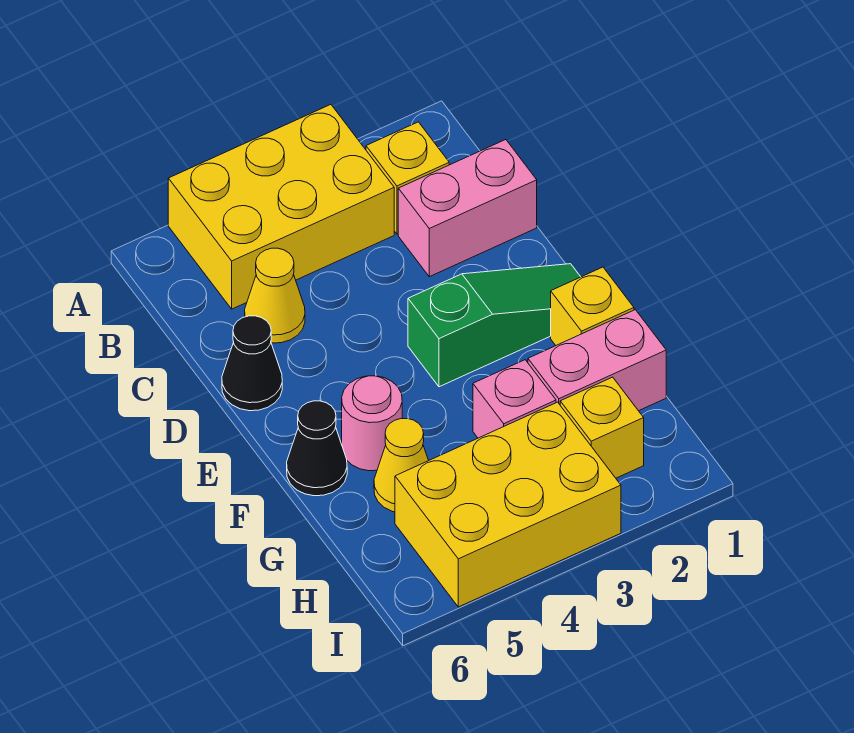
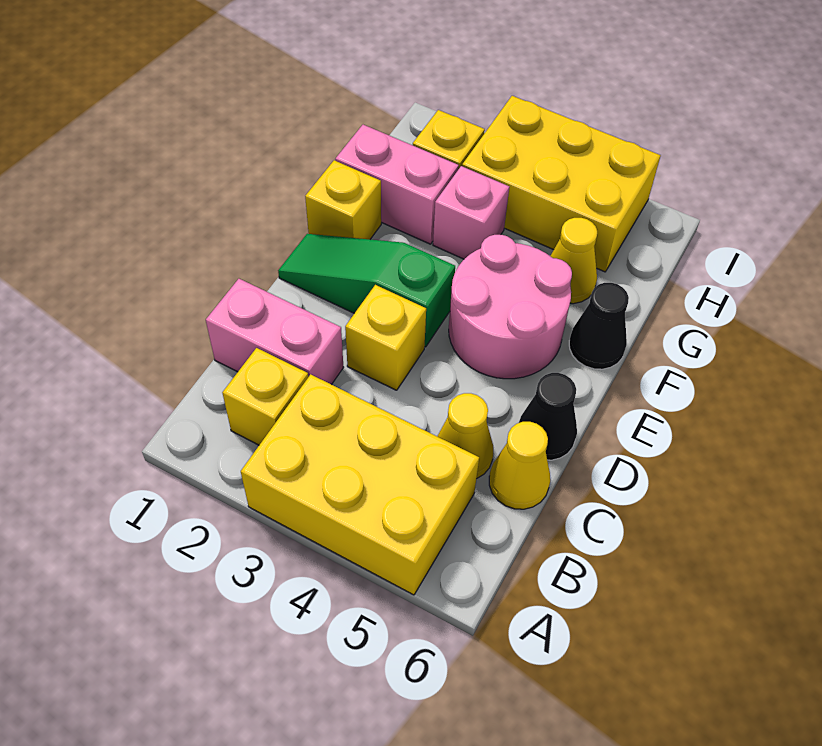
none -> yellow cone C6 level 1
none -> yellow brick D3 level 1
pink round brick F5 level 1 -> pink round brick E4:F5 level 1

